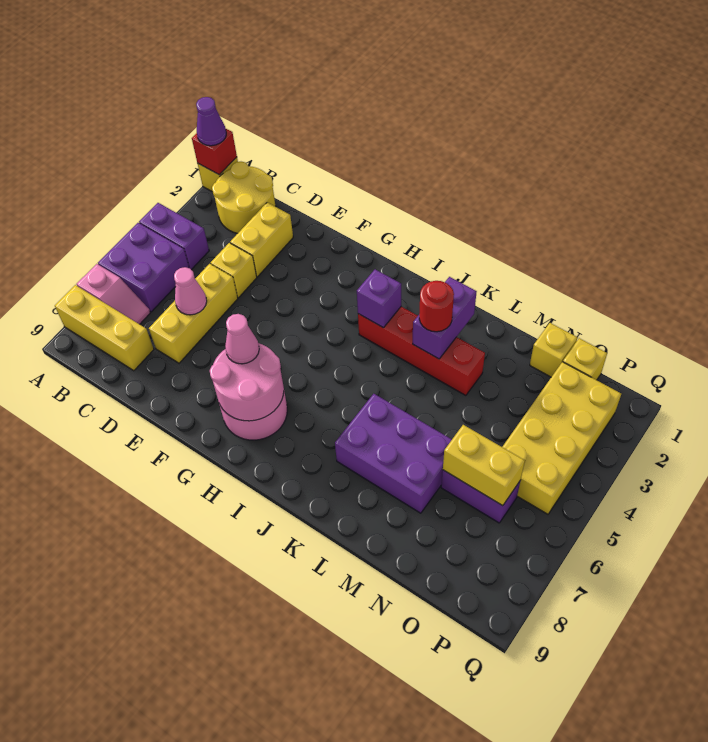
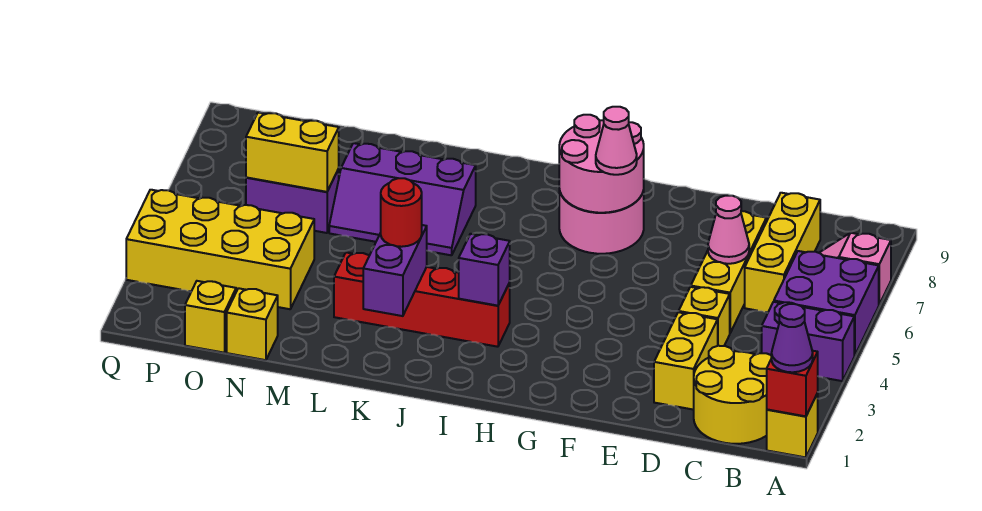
yellow brick A8:C8 level 1 -> yellow brick C6:C8 level 1
purple brick K6:M7 level 1 -> purple slope K6:M7 level 1 top 7
yellow brick O2:P5 level 1 -> yellow brick N3:Q4 level 1

